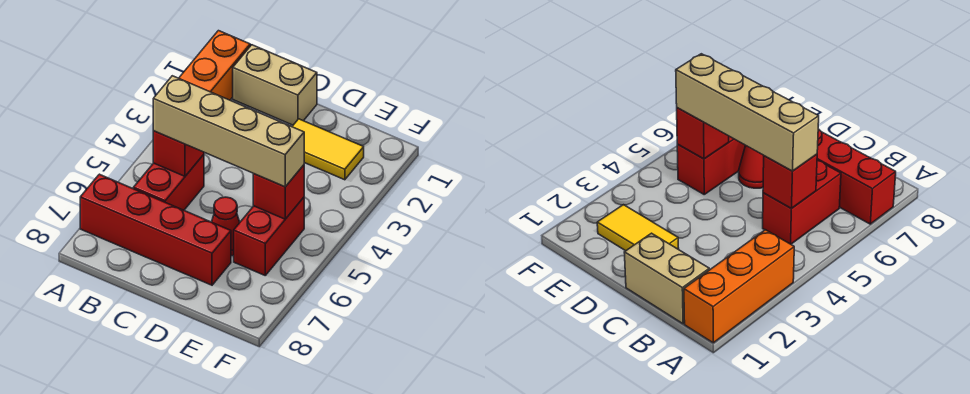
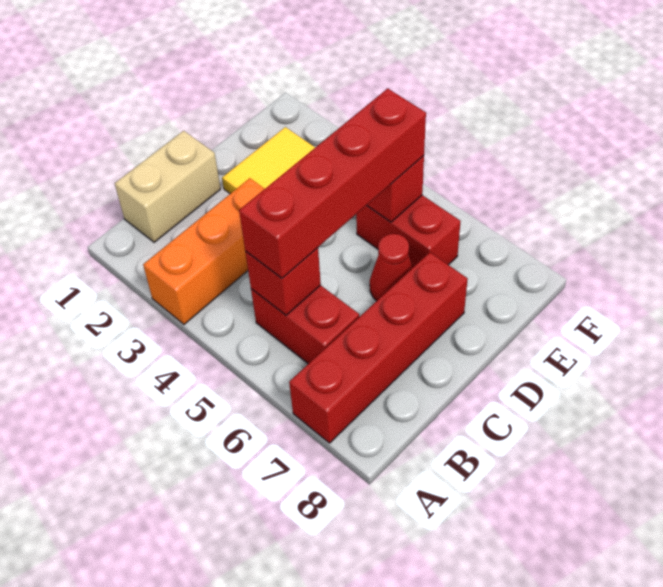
orange brick A1:A3 level 1 -> orange brick A3:C3 level 1
tan brick B5:E5 level 3 -> red brick B5:E5 level 3

